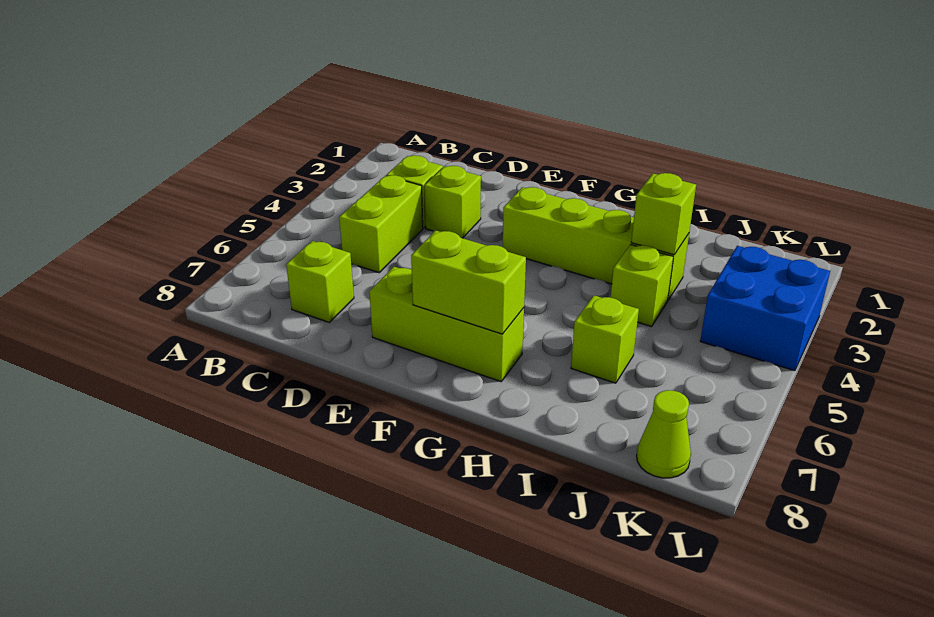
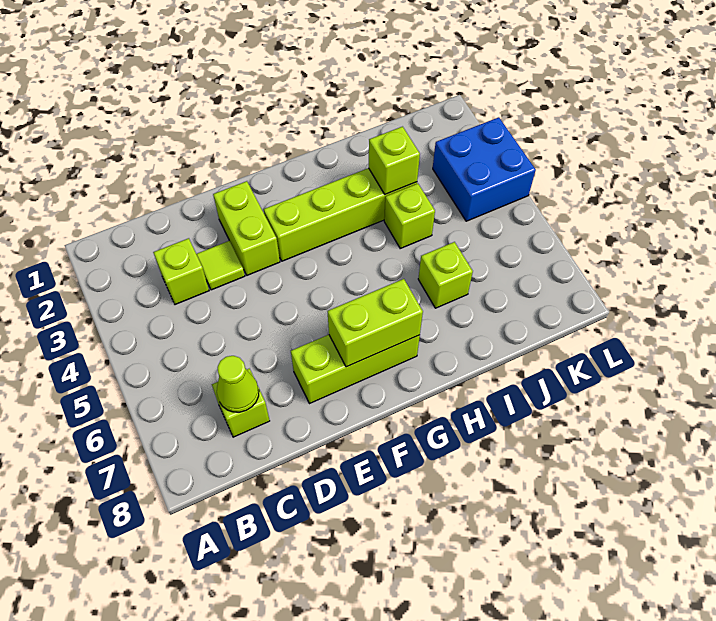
lime brick C4:C5 level 1 -> lime brick E2:E3 level 1
lime brick D3 level 1 -> lime tile D3 level 1
lime cone K8 level 1 -> lime cone C7 level 2

